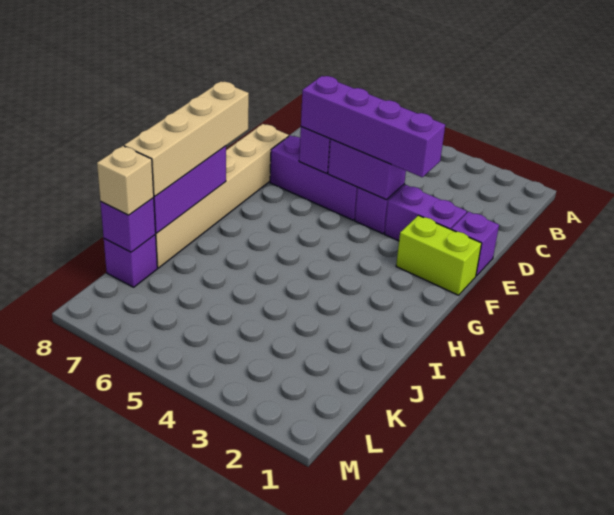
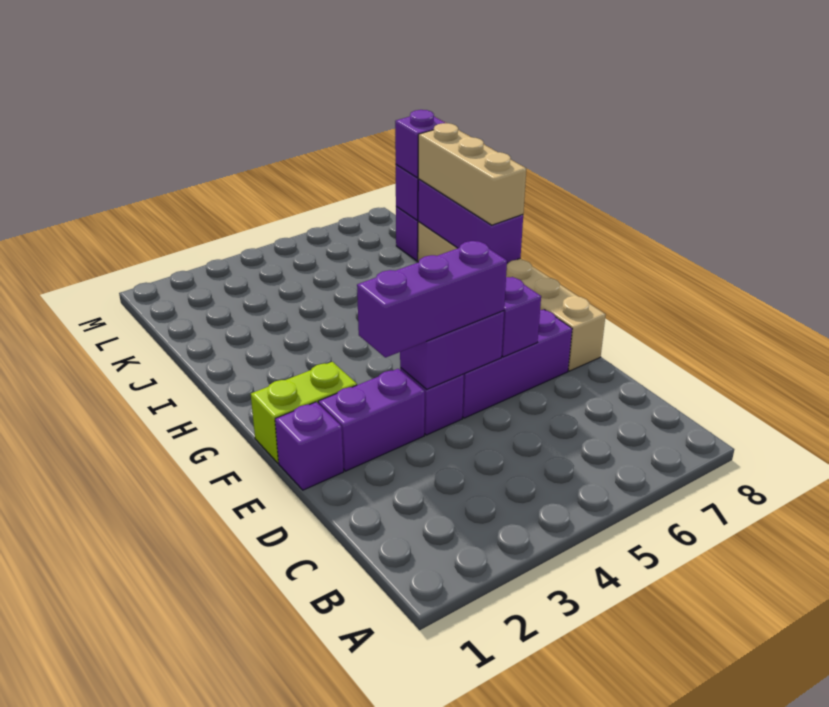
purple brick E3:E6 level 3 -> purple brick E3:E5 level 3
tan brick G8:J8 level 3 -> tan brick H8:J8 level 3
tan brick K8 level 3 -> purple brick K8 level 3

